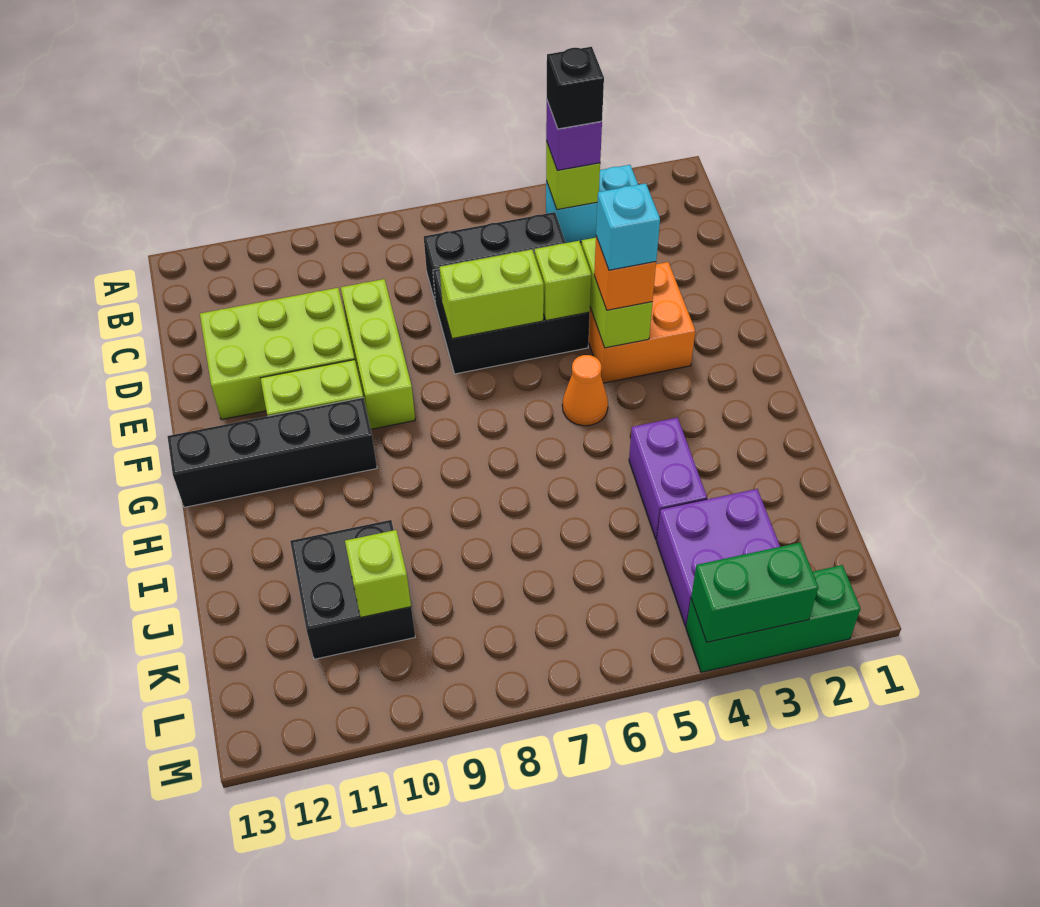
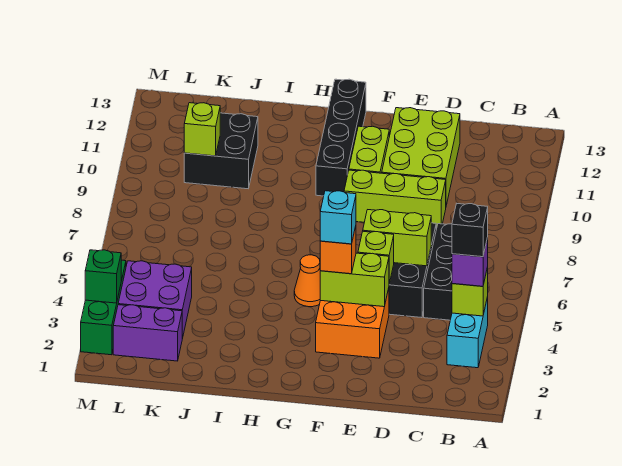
lime brick E6:E7 level 2 -> lime brick D6:E6 level 2
purple brick I4:J4 level 1 -> purple brick K2:L2 level 1
green brick M3:M4 level 2 -> green brick M3 level 2

